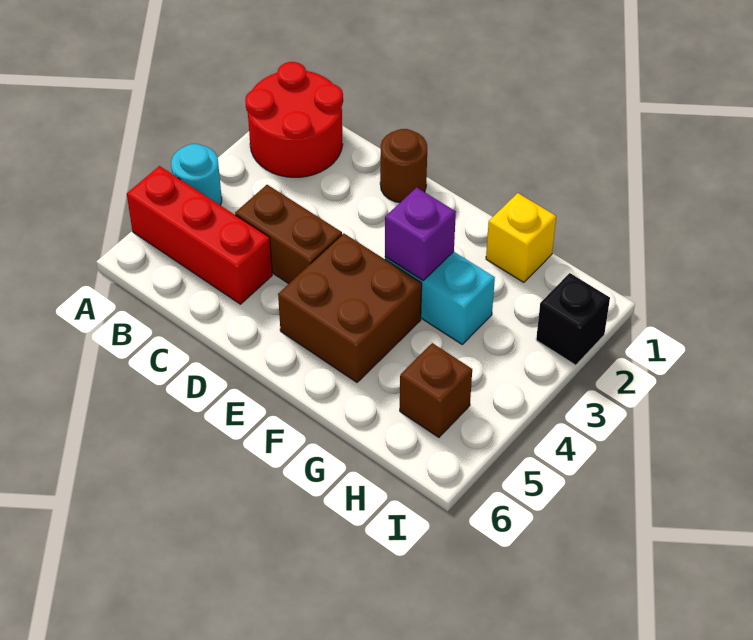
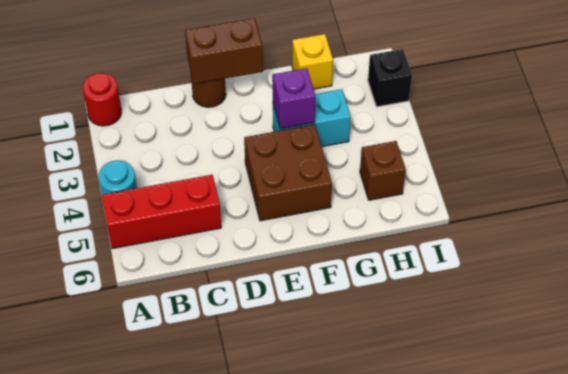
red round brick A1:B2 level 1 -> red round brick A1 level 1
brown brick C4:D4 level 1 -> brown brick D1:E1 level 2

